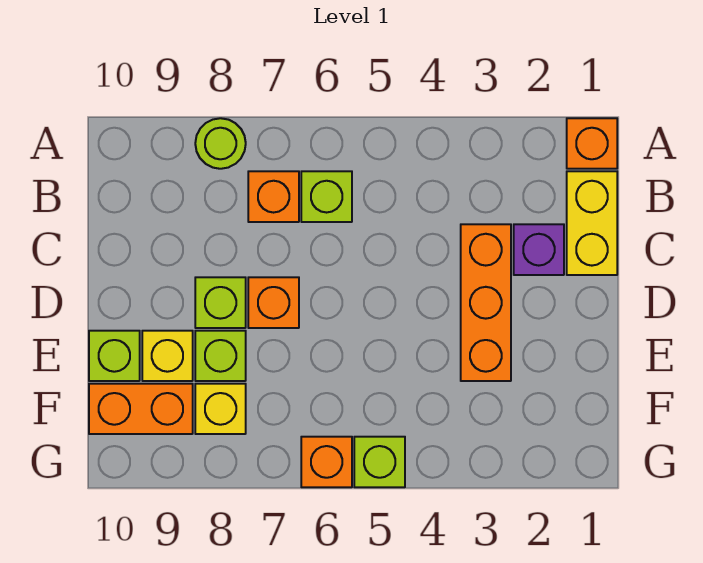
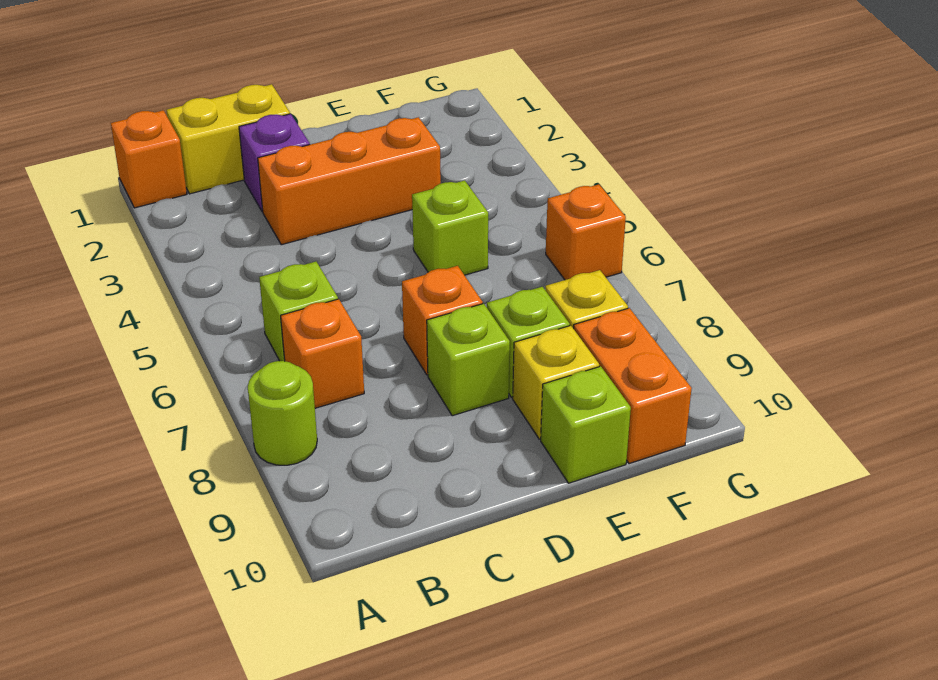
lime brick G5 level 1 -> lime brick E5 level 1

